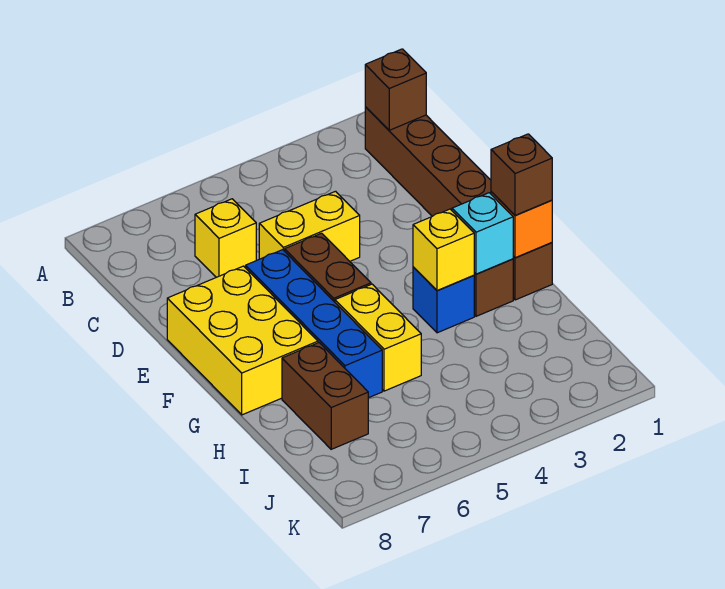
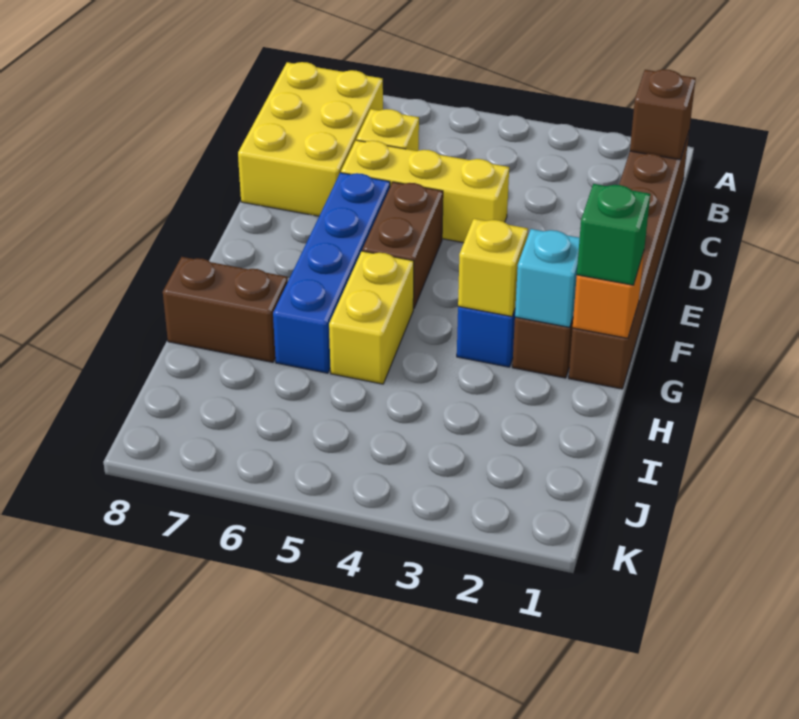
yellow brick D4:D5 level 1 -> yellow brick D4:D6 level 1
yellow brick E7:G8 level 1 -> yellow brick B7:D8 level 1
brown brick G1 level 3 -> green brick G1 level 3
brown brick H7:I7 level 1 -> brown brick H7:H8 level 1

